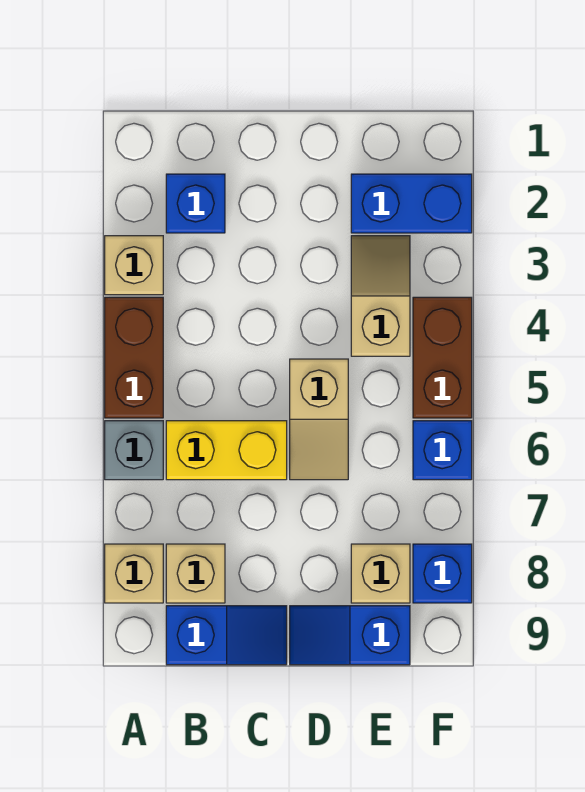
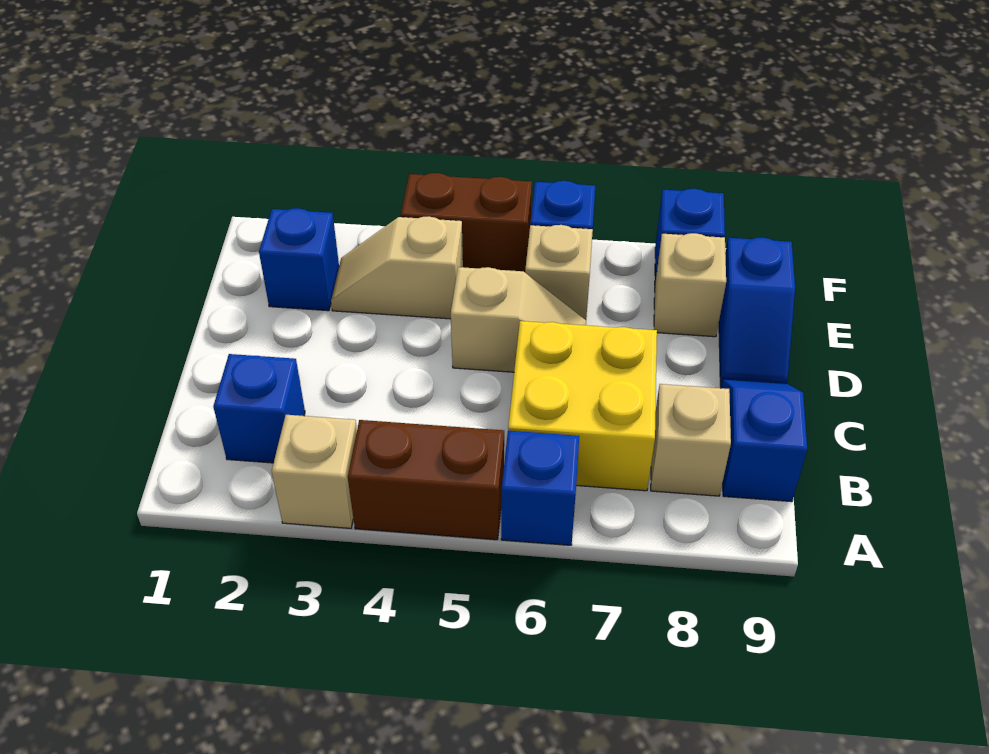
grey brick A6 level 1 -> blue brick A6 level 1
tan brick A8 level 1 -> tan brick E6 level 1
yellow brick B6:C6 level 1 -> yellow brick B6:C7 level 1
blue brick E2:F2 level 1 -> blue brick E2 level 1

